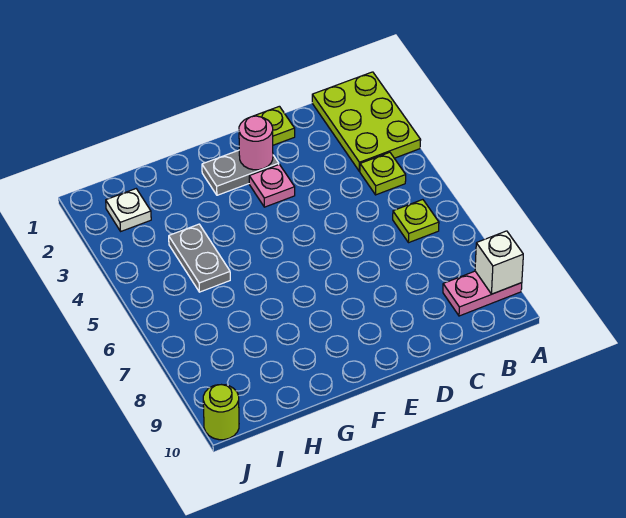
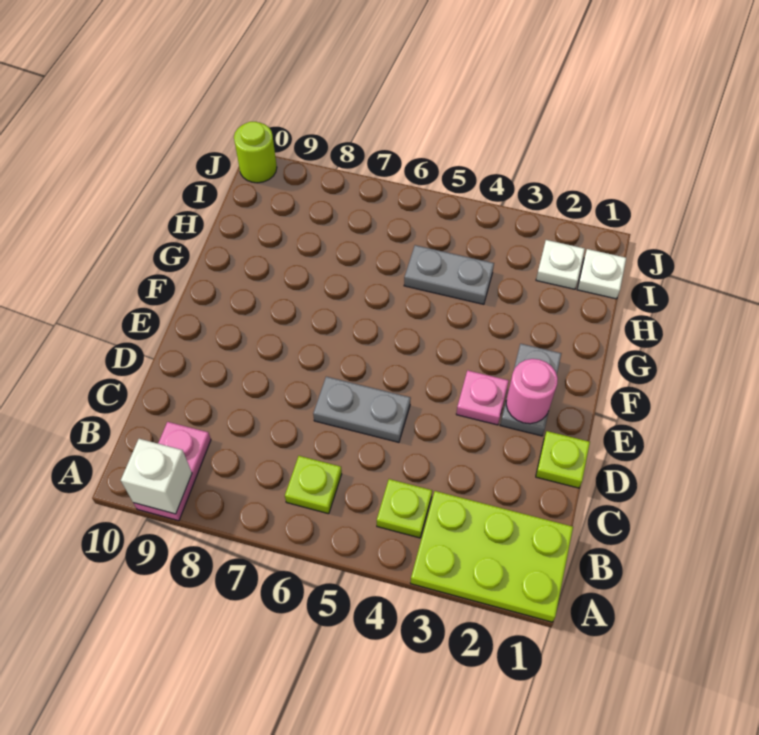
none -> grey plate D5:D6 level 1
none -> white plate I1 level 1

